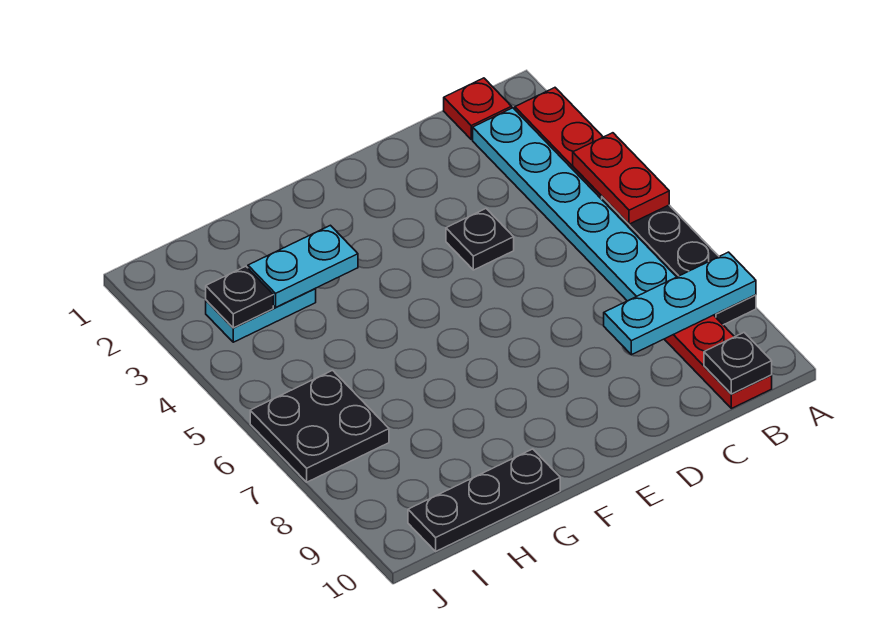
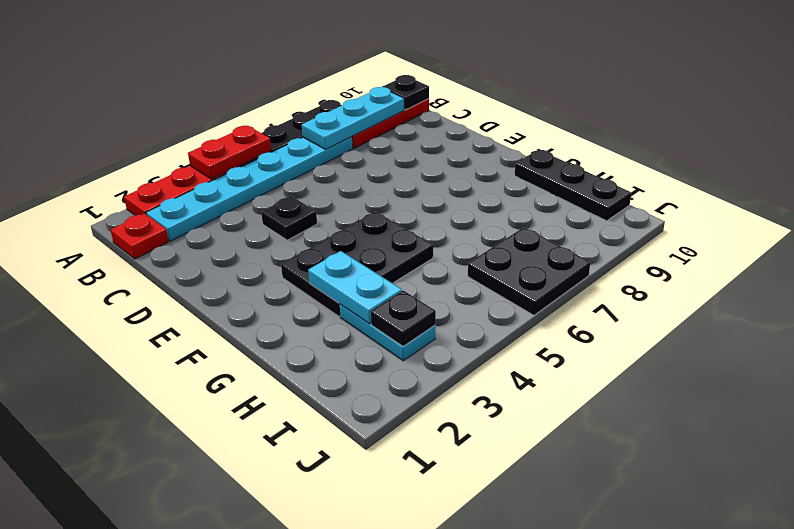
cyan plate A8:C8 level 2 -> cyan plate B7:B9 level 2
none -> black plate F3:G5 level 1

